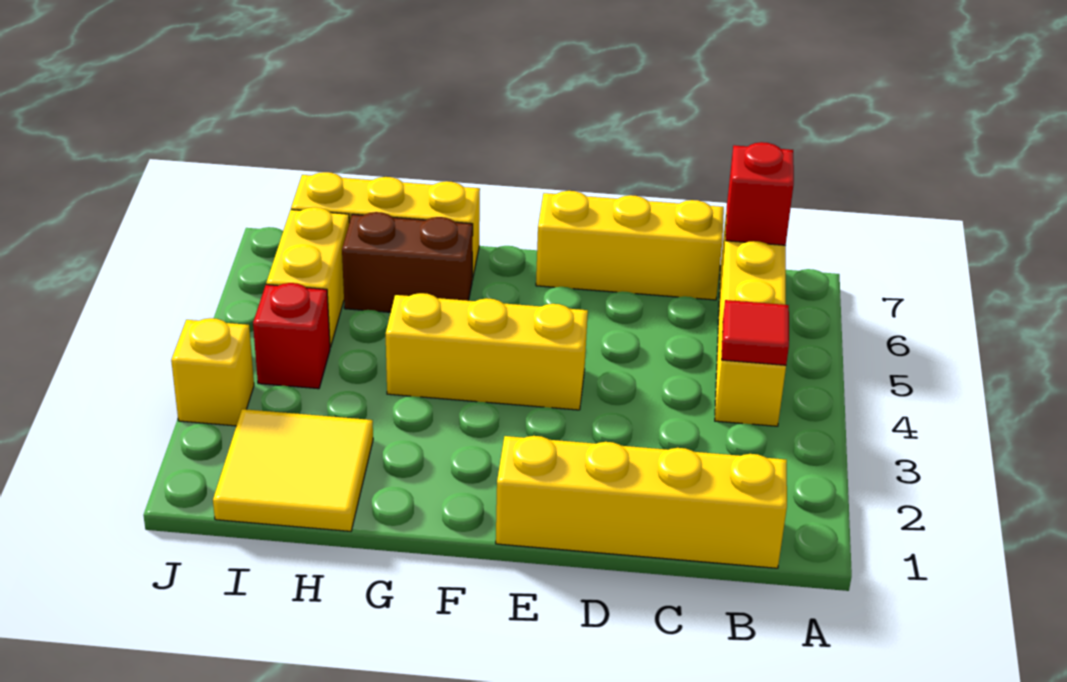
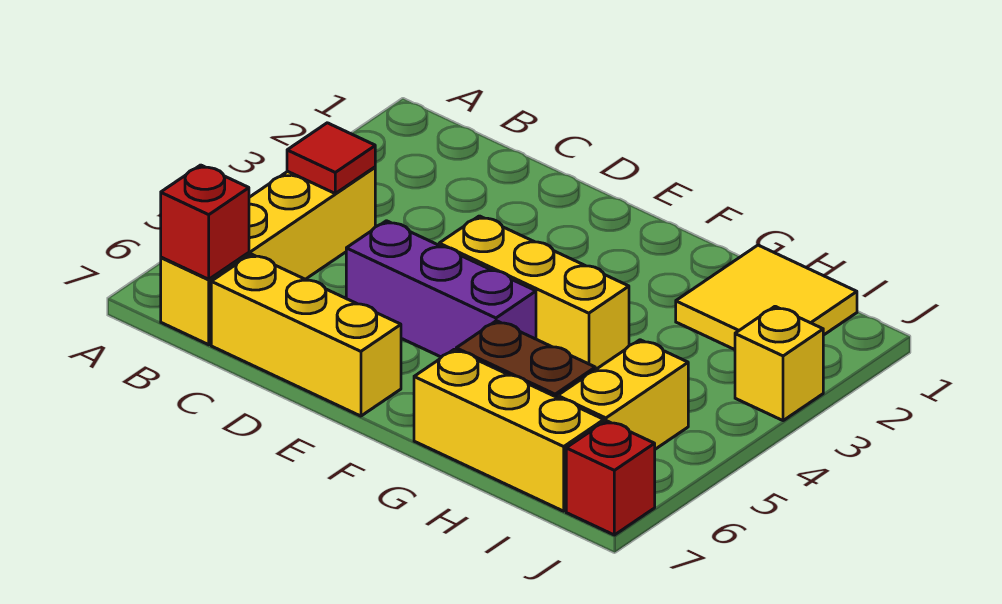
yellow brick B1:E1 level 1 -> none
none -> purple brick D5:F5 level 1
red brick I4 level 1 -> red brick J7 level 1

